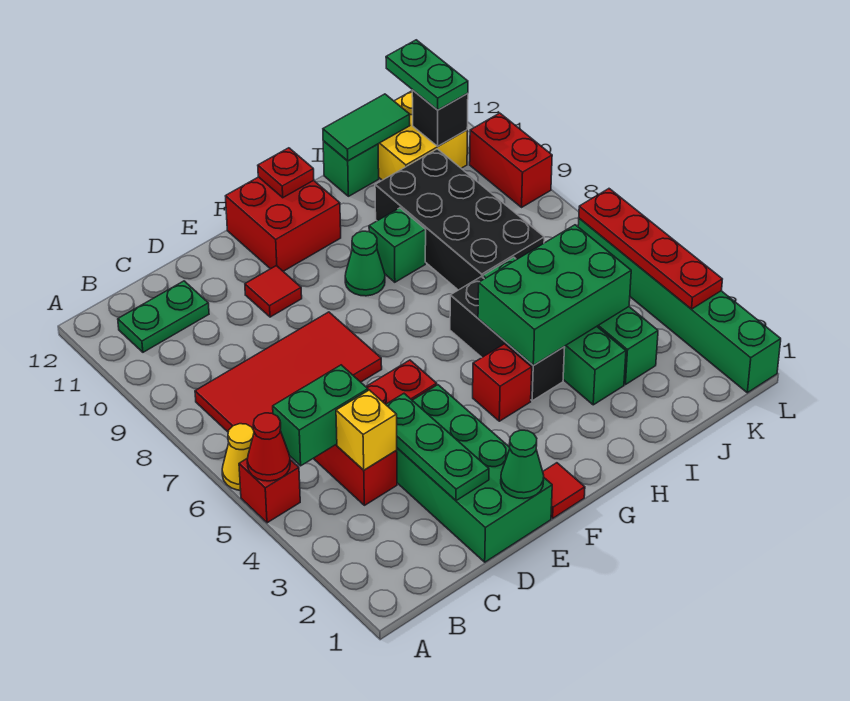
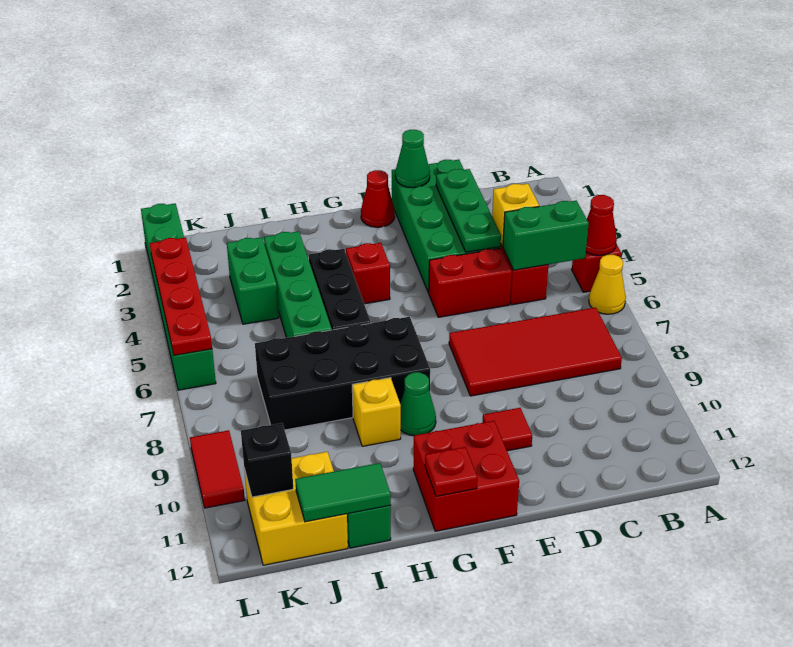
green plate B11:C11 level 1 -> none
red tile F1 level 1 -> red cone F1 level 1
green brick H4:J5 level 2 -> none
green brick H9 level 1 -> yellow brick H9 level 1
black brick I7:J10 level 1 -> black brick G7:J8 level 1
green plate K11:K12 level 3 -> none
red brick L9:L10 level 1 -> red tile L9:L10 level 1

